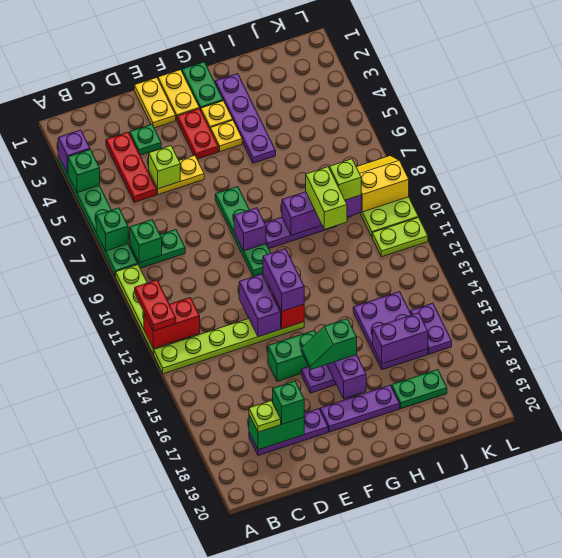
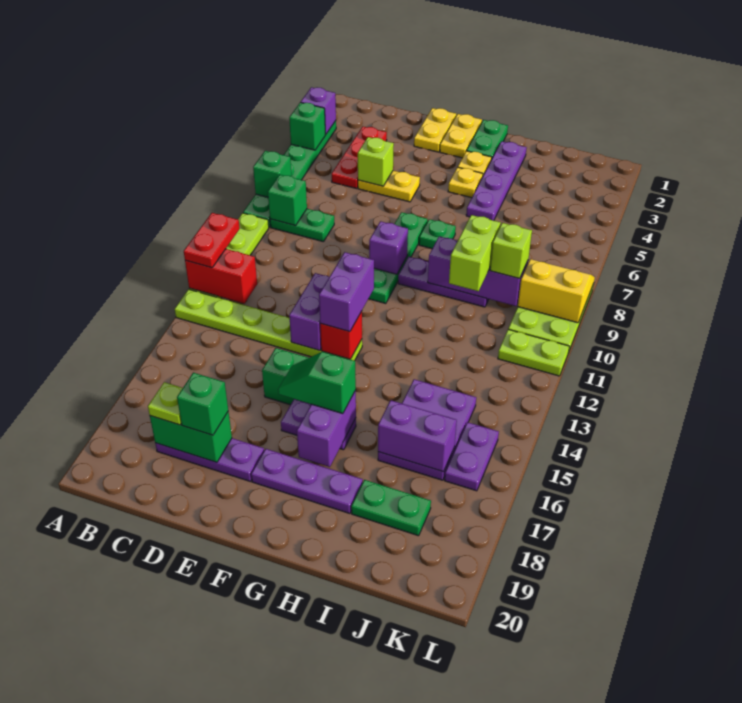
green plate D3 level 1 -> green plate G7 level 1
red plate F3:F4 level 1 -> none

